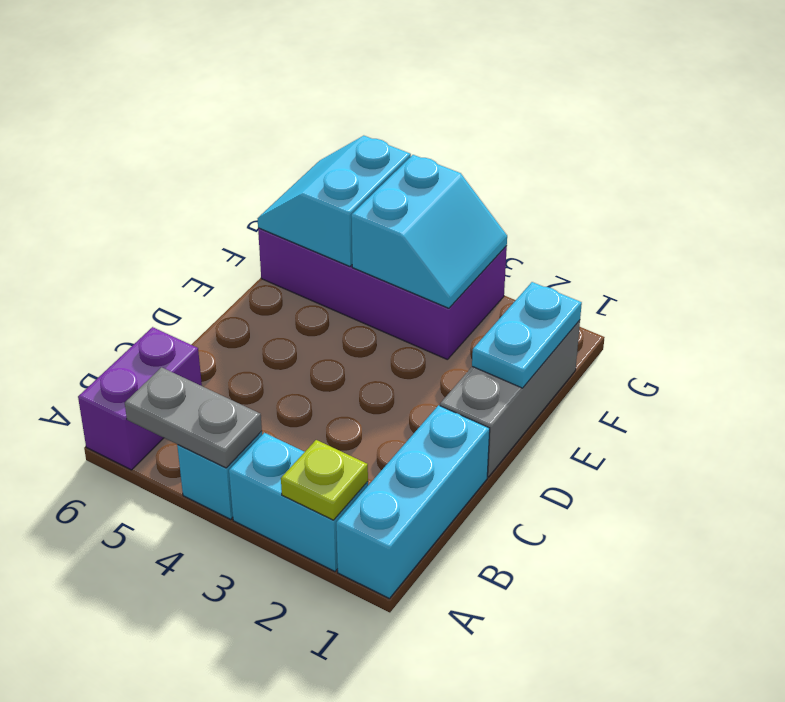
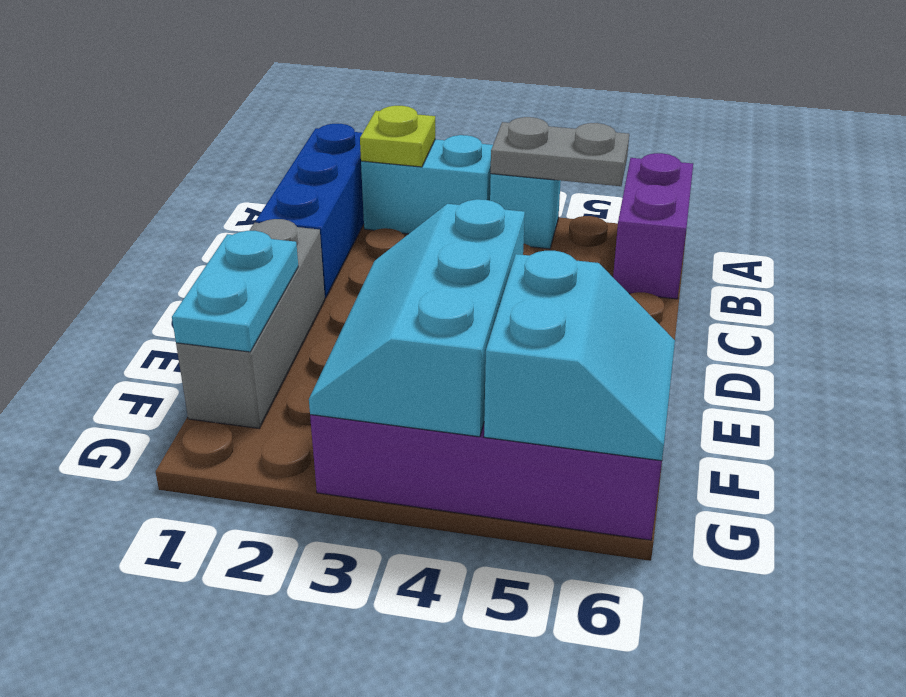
cyan brick A1:C1 level 1 -> blue brick A1:C1 level 1
cyan slope F3:G4 level 2 top 4 -> cyan slope E3:G4 level 2 top 4

